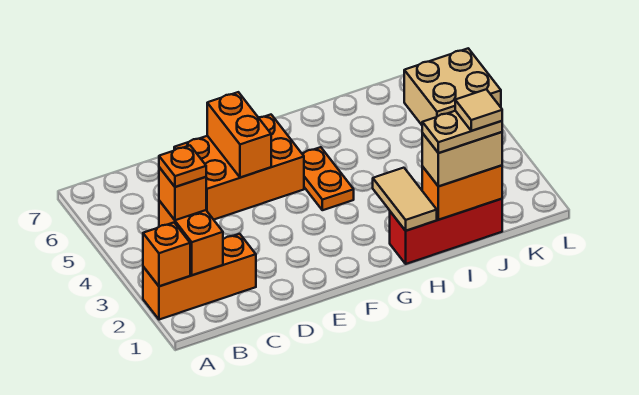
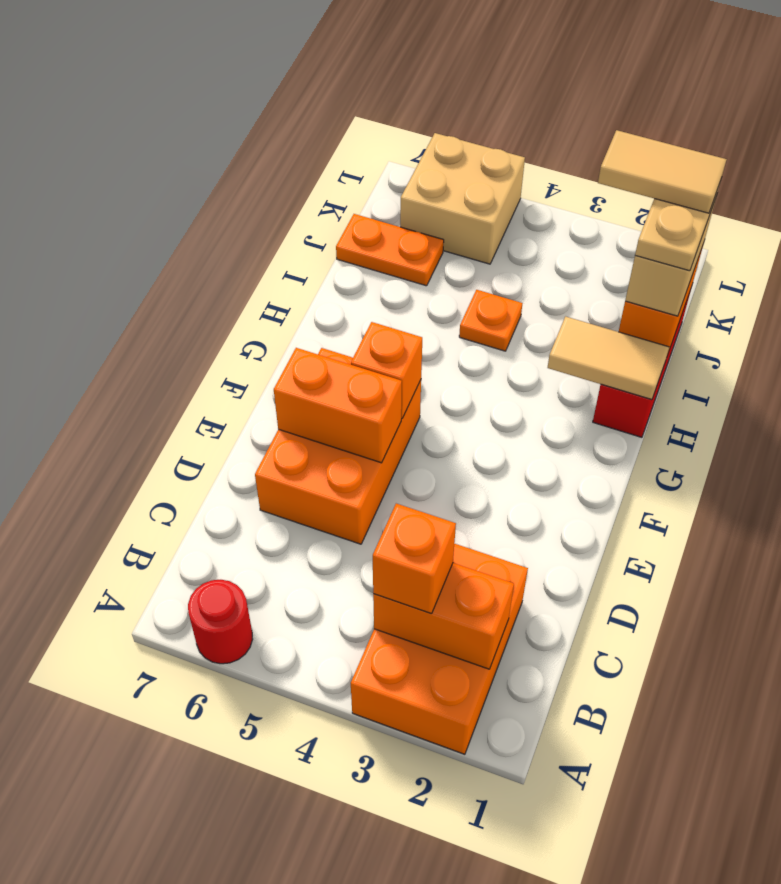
orange brick A2:C2 level 1 -> orange brick A2:C3 level 1
orange brick A2 level 2 -> orange brick F5 level 2
none -> red round brick A6 level 1
orange plate B3 level 4 -> orange plate I4 level 1
orange plate G4:G5 level 1 -> orange plate J6:J7 level 1
tan tile J1 level 5 -> tan tile J1:J2 level 5

